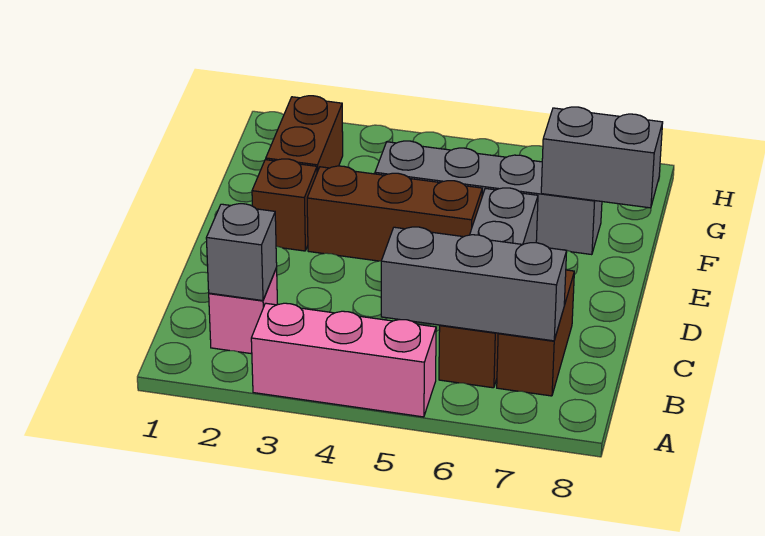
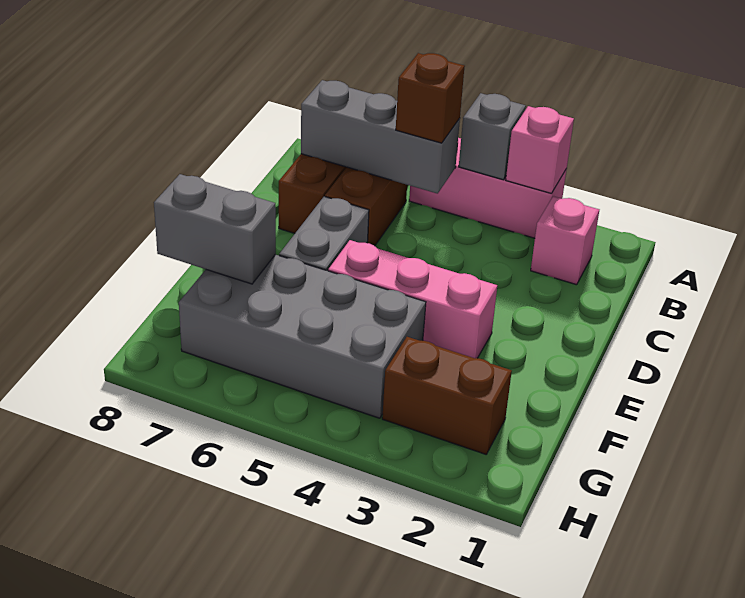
none -> pink brick A3 level 2
grey brick B2 level 2 -> grey brick A4 level 2
brown brick E2 level 1 -> brown brick B5 level 3
brown brick E3:E5 level 1 -> pink brick E3:E5 level 1
brown brick F2:G2 level 1 -> brown brick G2:G3 level 1
grey brick F4:F7 level 1 -> grey brick F4:G7 level 1

